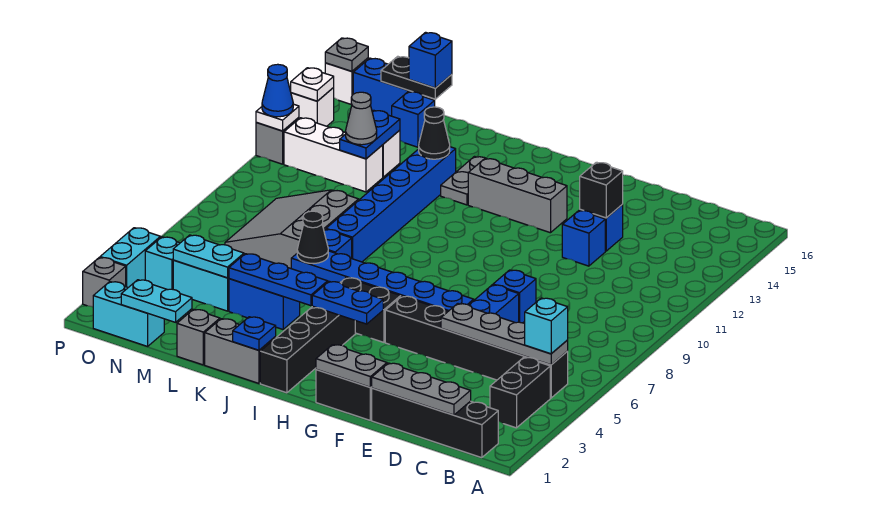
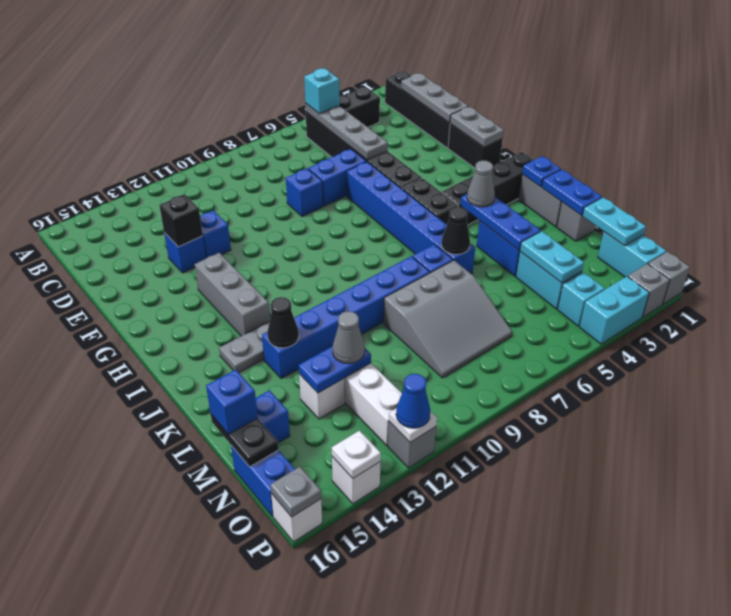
blue plate H4:I4 level 2 -> blue plate K1:L1 level 2
none -> grey cone J4 level 3
none -> grey brick P1 level 1

